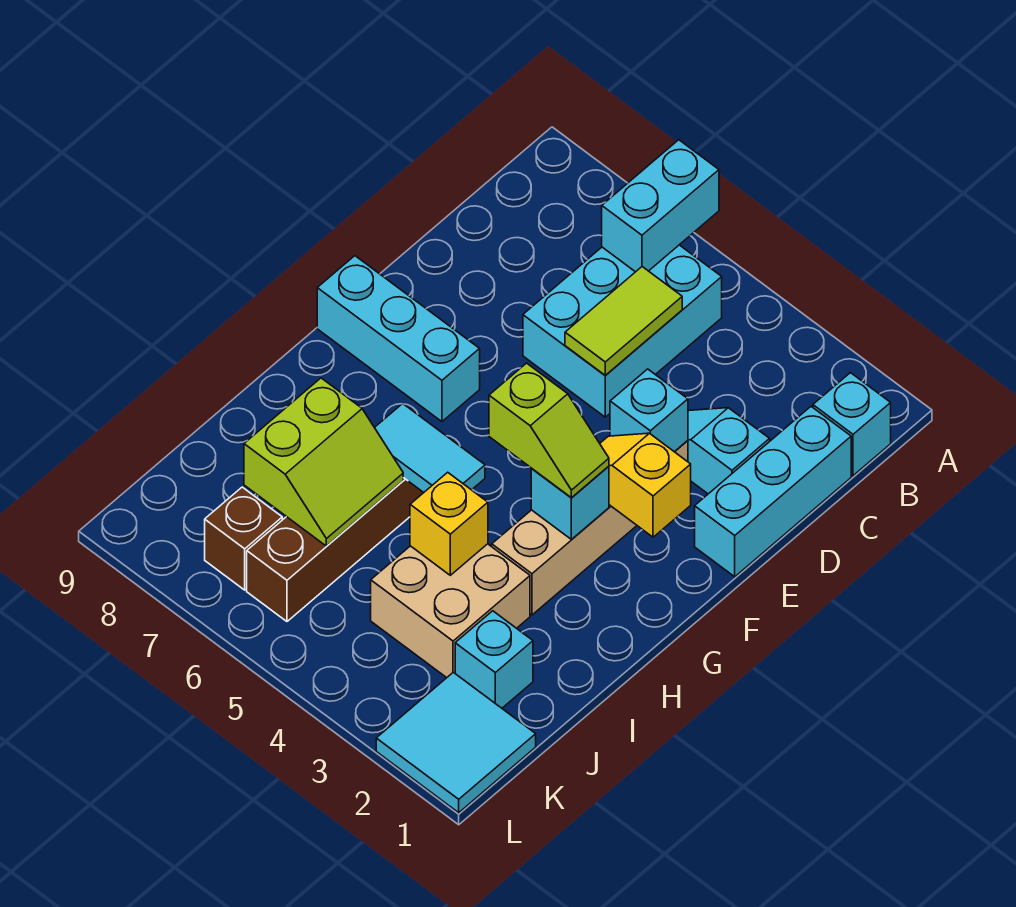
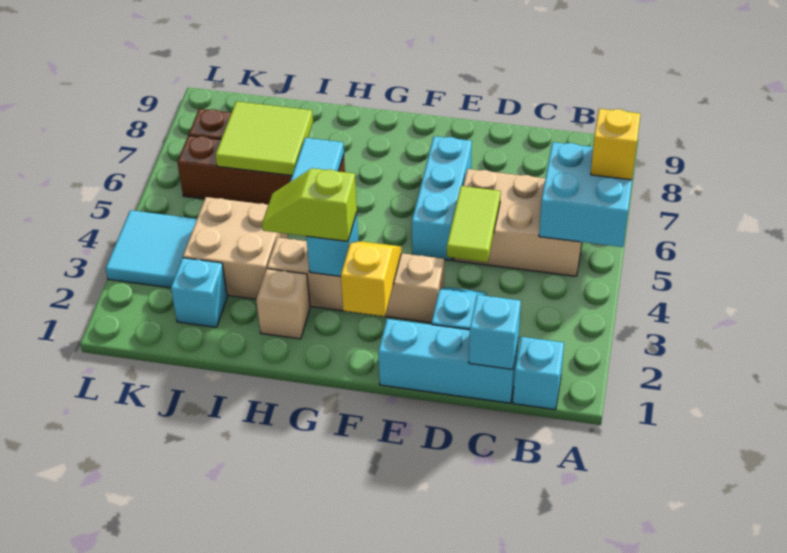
cyan brick A6:B6 level 2 -> cyan brick A5:B6 level 2
cyan brick B5:D6 level 1 -> tan brick B5:D6 level 1
lime tile C5:D5 level 2 -> lime tile D4:D5 level 2
cyan brick E3 level 2 -> cyan brick C1 level 2
cyan brick F7:F9 level 1 -> cyan brick E5:E7 level 1
lime slope G3:G4 level 3 top 4 -> lime slope G3:H3 level 3 top G
none -> tan brick H2 level 1
yellow brick I4 level 2 -> yellow brick A6 level 3
lime slope I6:J7 level 2 top 7 -> lime tile I6:J7 level 2
cyan tile K1:L2 level 1 -> cyan tile K3:L4 level 1

